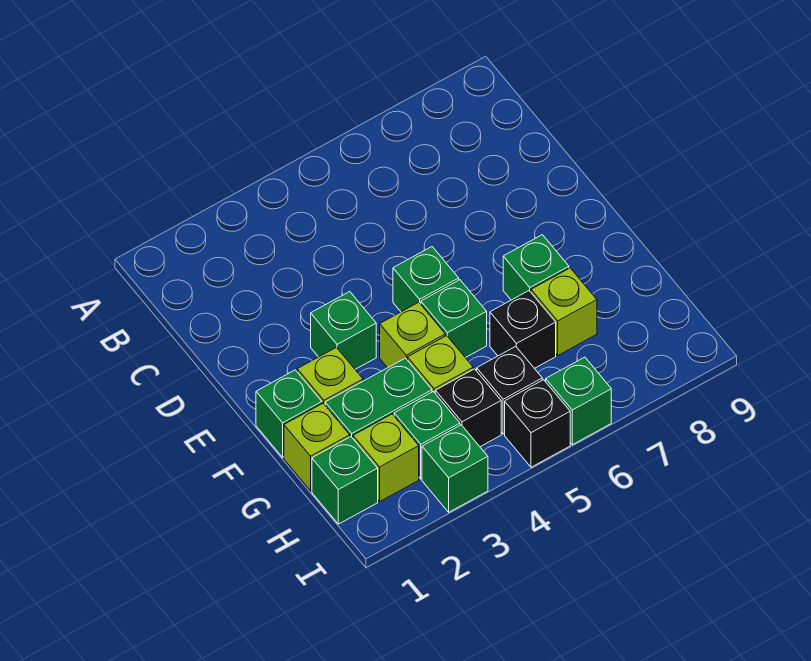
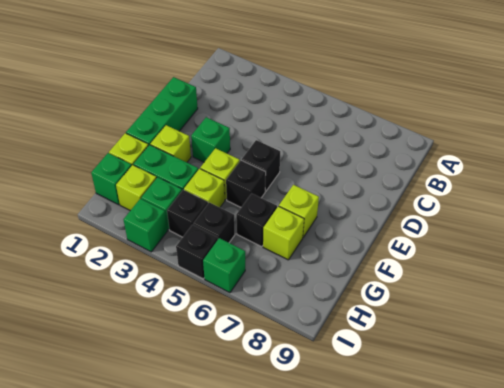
green brick E5 level 1 -> black brick E5 level 1
green brick F1 level 1 -> green brick D1:F1 level 1
green brick F5 level 1 -> black brick F5 level 1
green brick F7 level 1 -> lime brick F7 level 1

